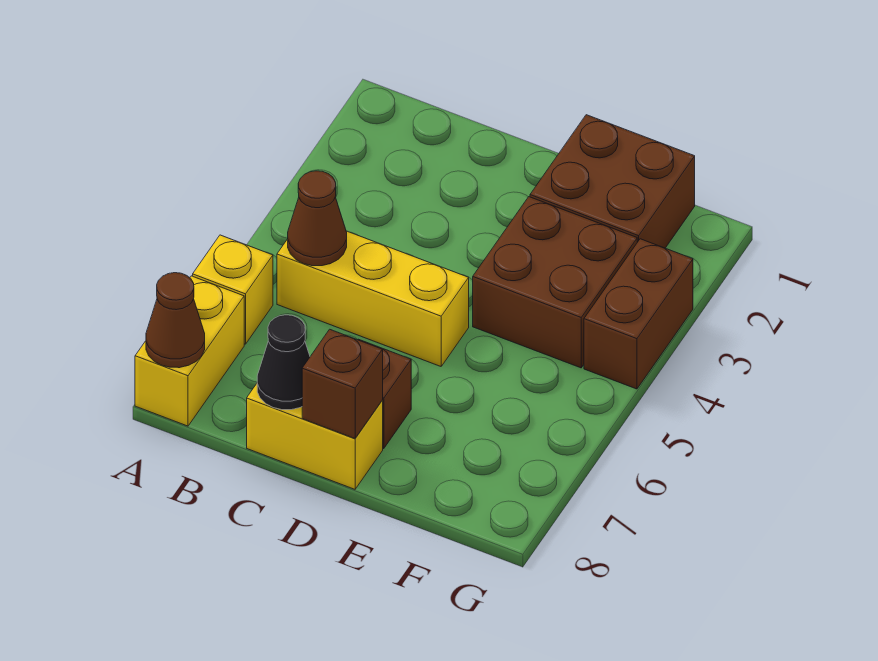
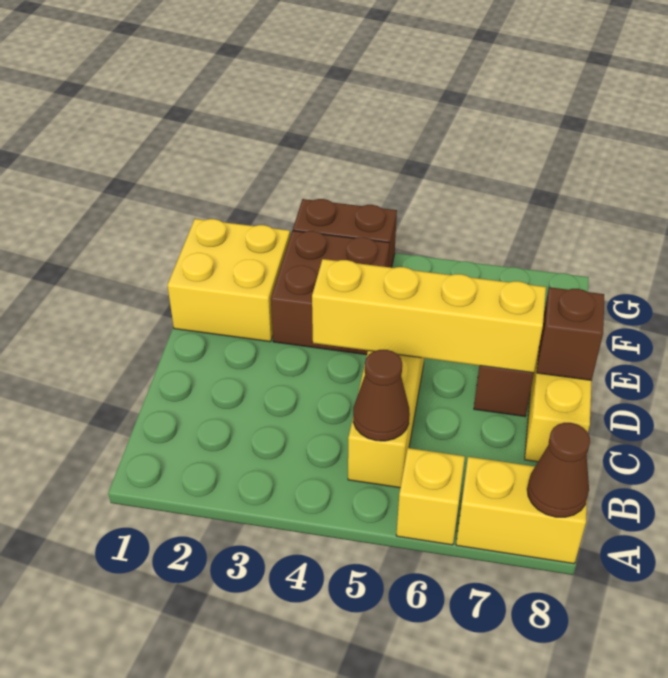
black cone C8 level 2 -> none
none -> yellow brick D4:D7 level 2
brown brick E1:F2 level 1 -> yellow brick E1:F2 level 1

